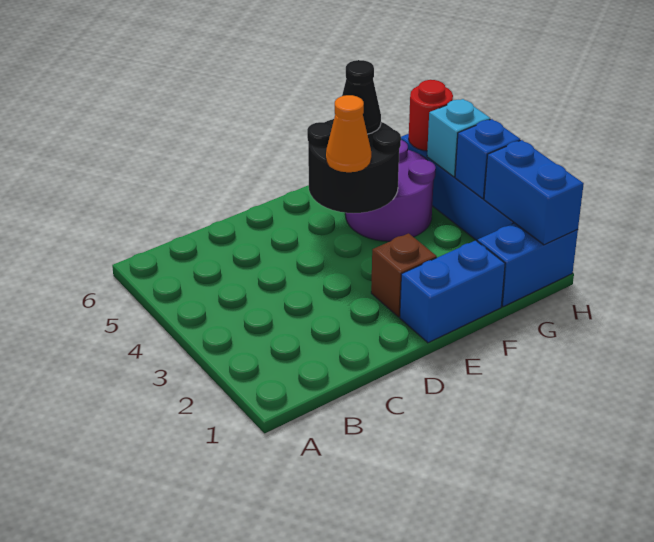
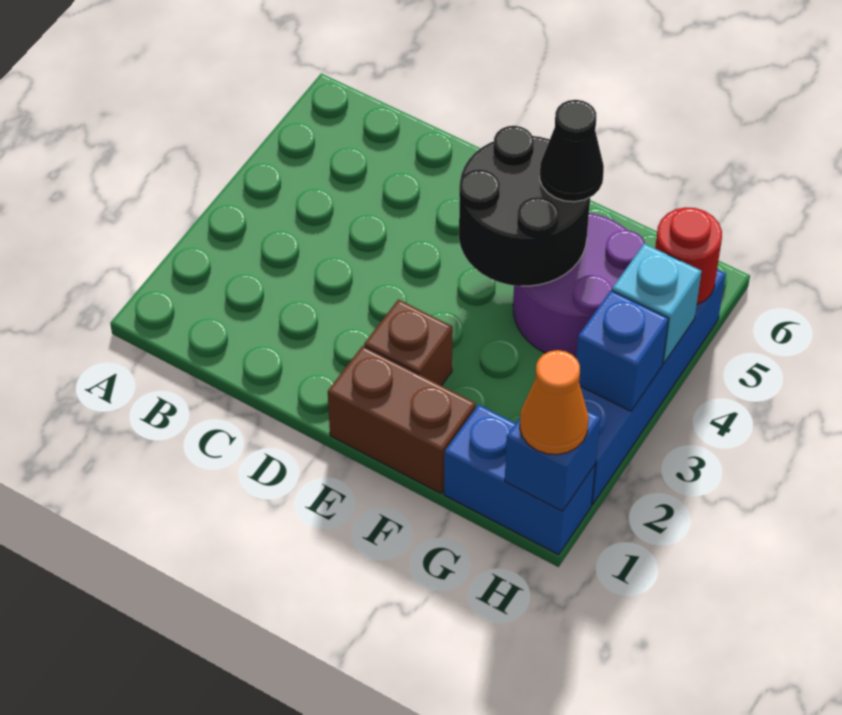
blue brick E1:F1 level 1 -> brown brick E1:F1 level 1
orange cone E4 level 3 -> orange cone H1 level 3
blue brick H1:H2 level 2 -> blue brick H1 level 2

